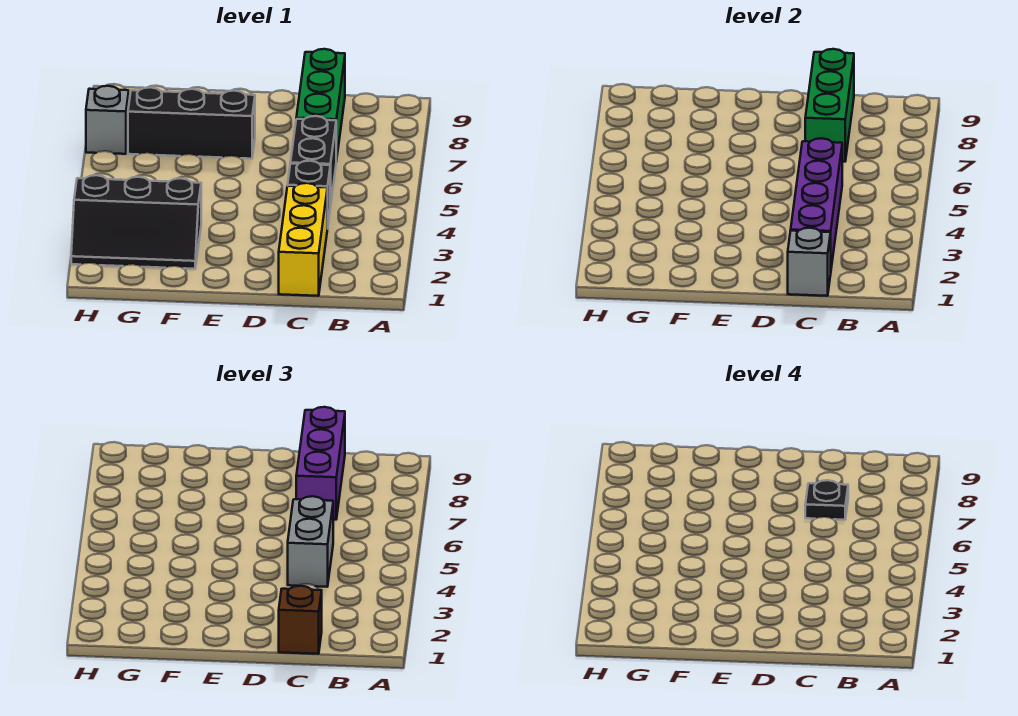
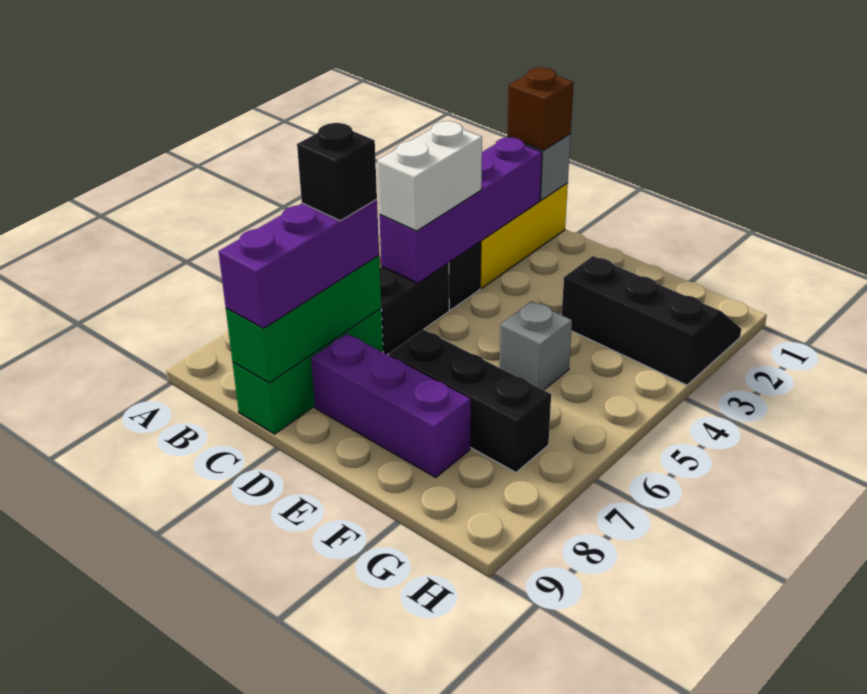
grey brick C4:C5 level 3 -> white brick C4:C5 level 3
black plate C7 level 4 -> black brick C7 level 4
none -> purple brick D8:F8 level 1
grey brick H7 level 1 -> grey brick F5 level 1

